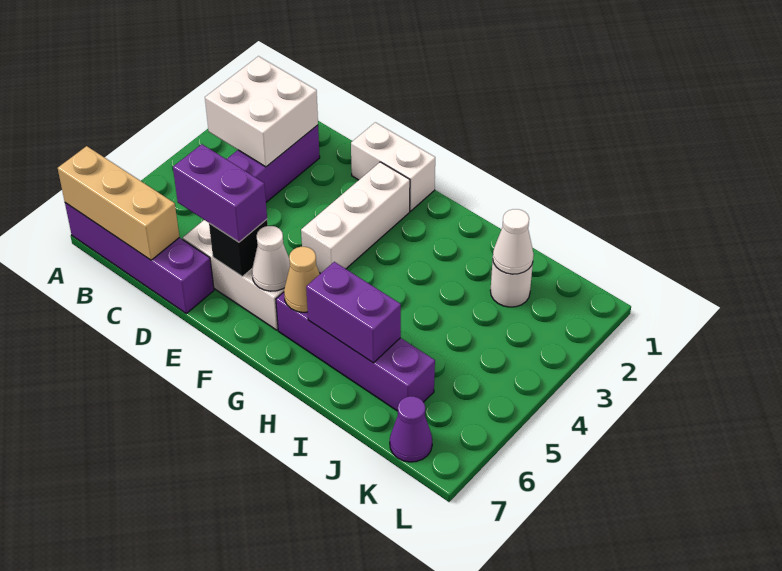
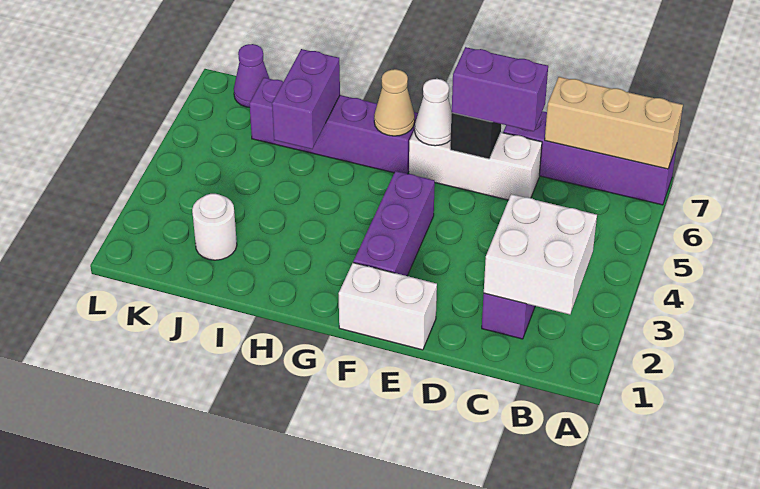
white brick F2:F4 level 1 -> purple brick F2:F4 level 1
purple brick H6:I6 level 2 -> purple brick I5:I6 level 2
white cone J2 level 2 -> none

